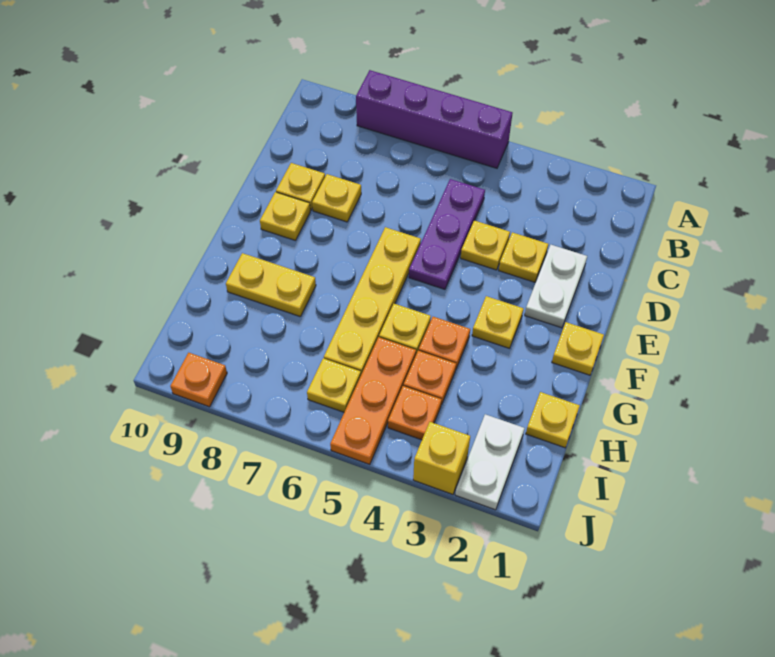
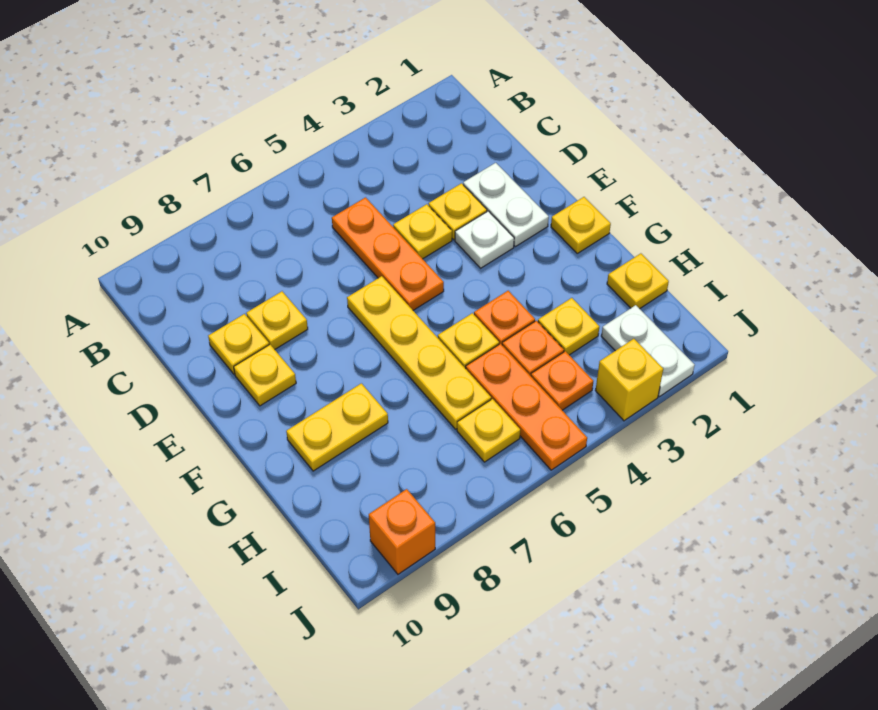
purple brick A5:A8 level 1 -> none
purple plate C5:E5 level 1 -> orange plate C5:E5 level 1
none -> white plate E3 level 1
yellow plate F3 level 1 -> yellow plate H3 level 1
orange plate J9 level 1 -> orange brick J9 level 1

